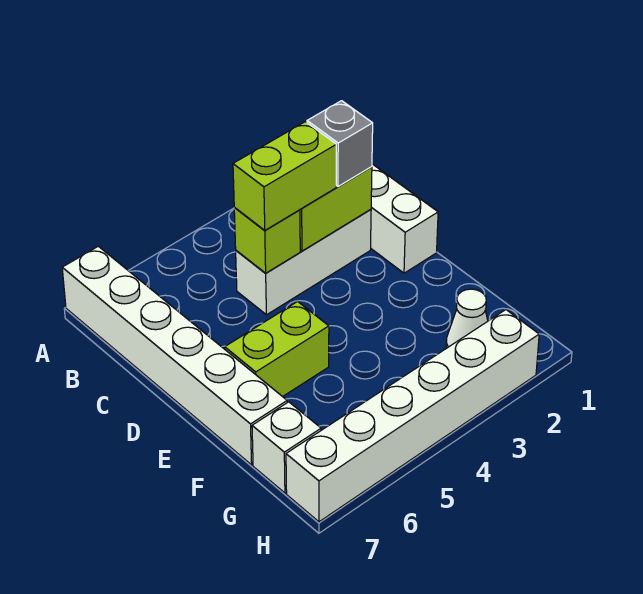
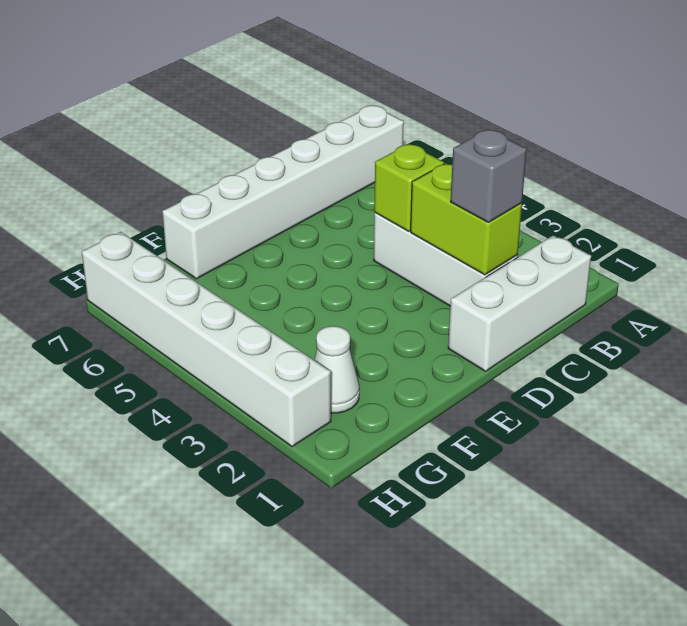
lime brick C3:C4 level 3 -> none
lime brick E5:E6 level 1 -> none
white brick G7 level 1 -> none

